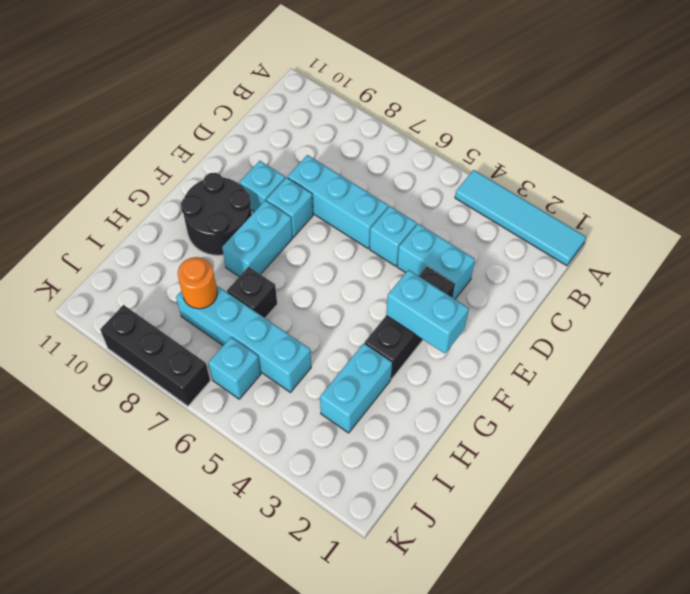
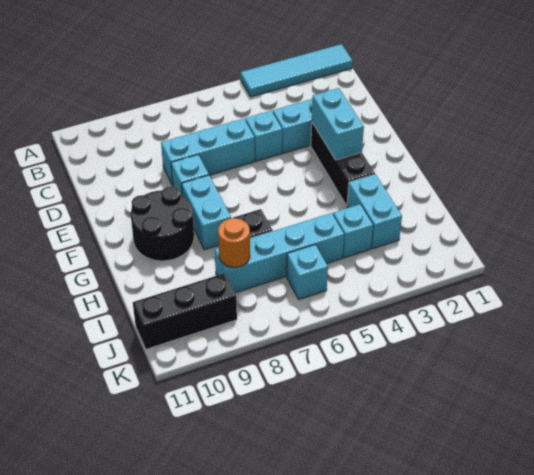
cyan brick E9 level 1 -> cyan brick I4 level 1
cyan brick F2:F3 level 2 -> cyan brick E3:F3 level 2
black brick K7:K9 level 1 -> black brick J9:J11 level 1

